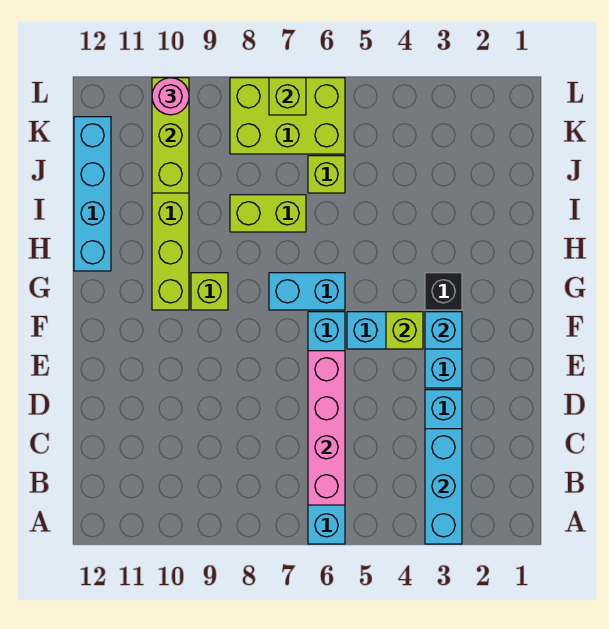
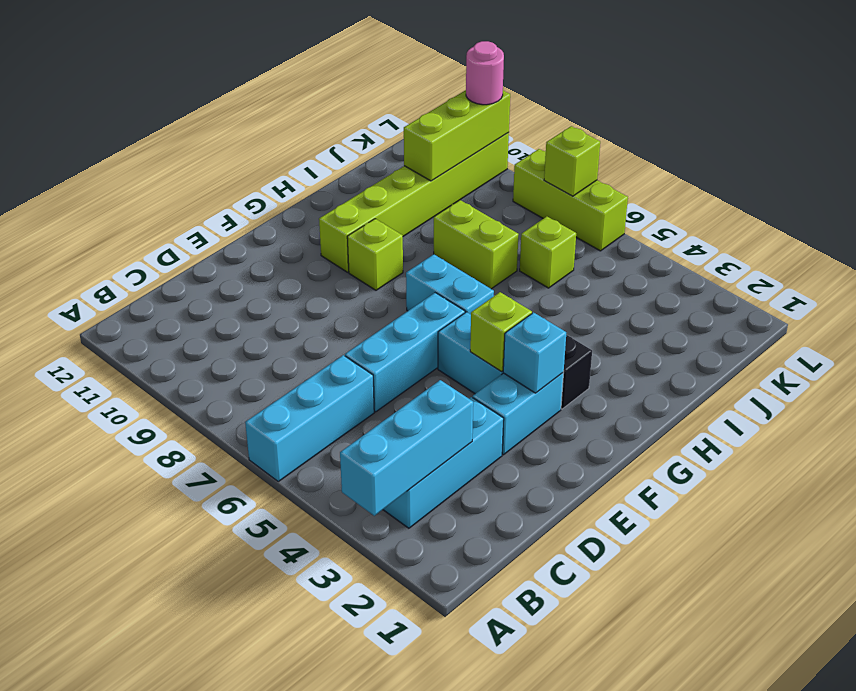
pink brick B6:E6 level 2 -> none
cyan brick H12:K12 level 1 -> none
lime brick K6:L8 level 1 -> lime brick L6:L8 level 1

